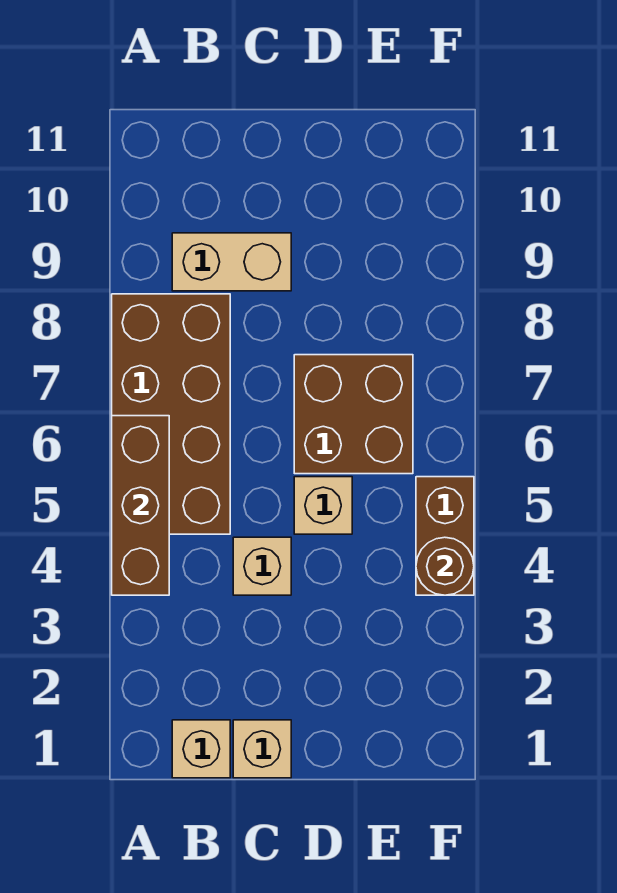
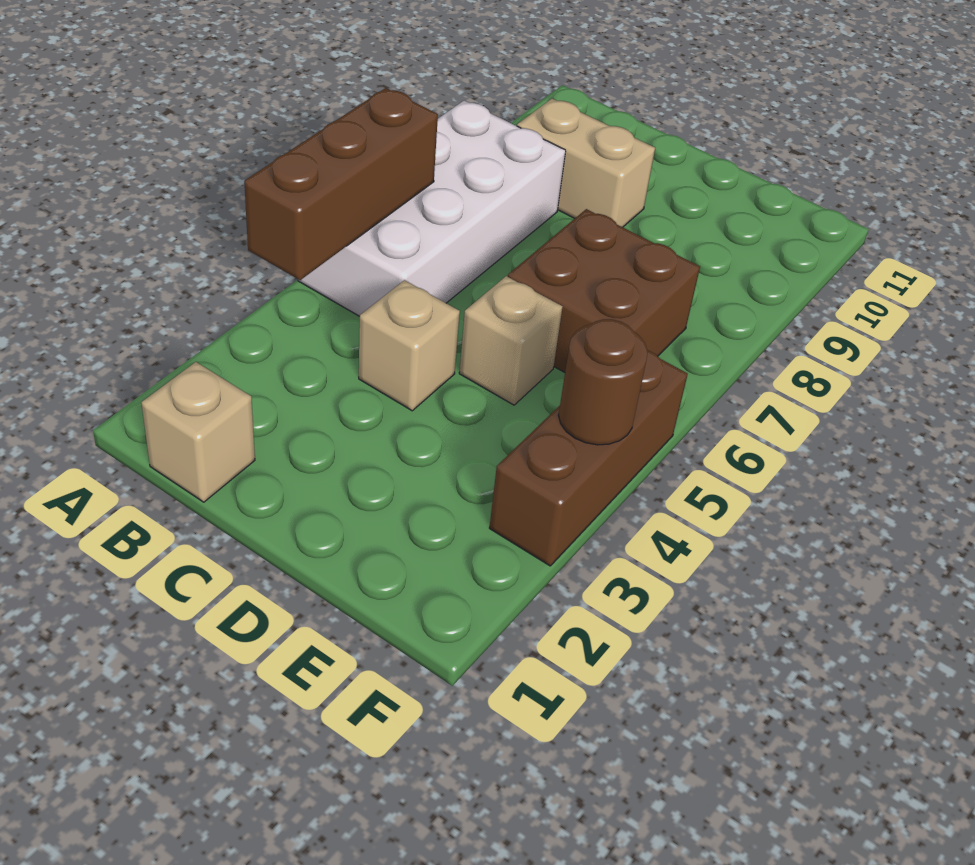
brown brick A5:B8 level 1 -> white brick A5:B8 level 1
tan brick C1 level 1 -> none
brown brick F4:F5 level 1 -> brown brick F3:F5 level 1

